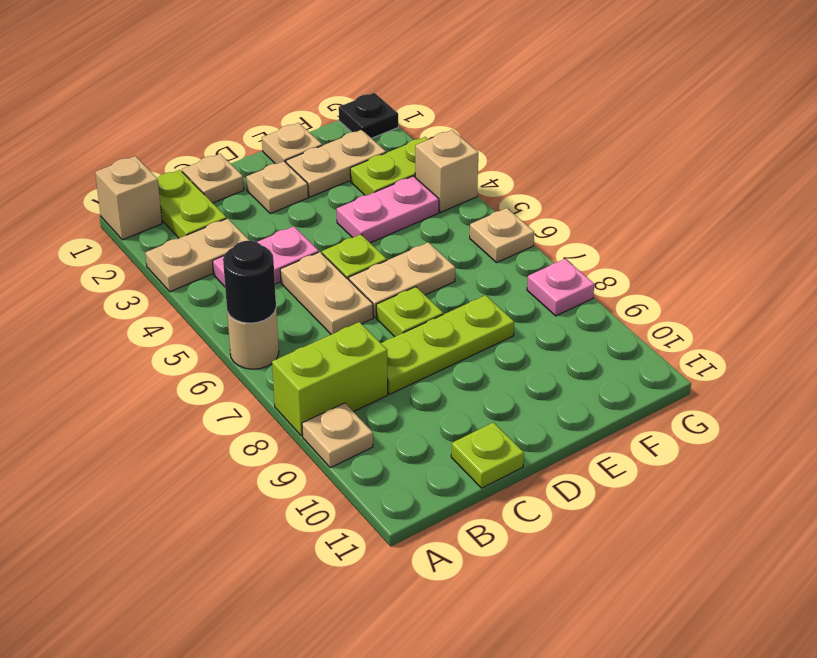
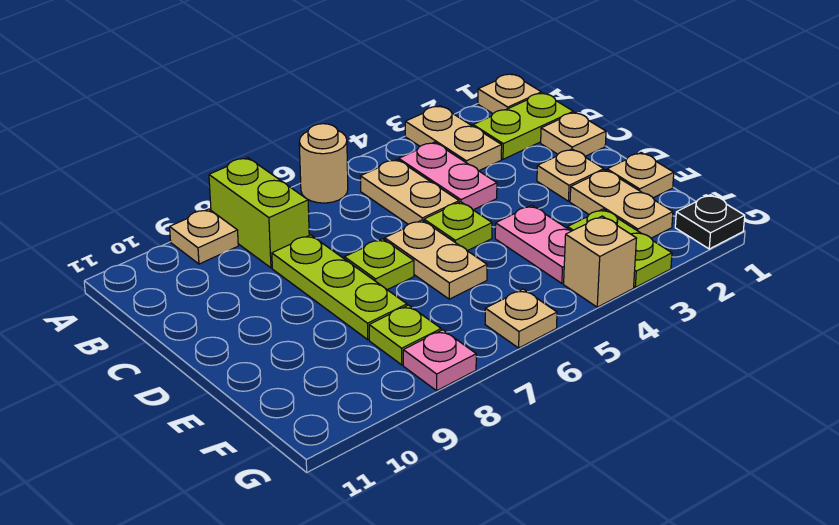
tan brick A1 level 1 -> tan plate A1 level 1
black round brick A6 level 2 -> none
tan plate C5:C6 level 1 -> tan plate B5:C5 level 1
lime plate C11 level 1 -> lime plate F8 level 1

